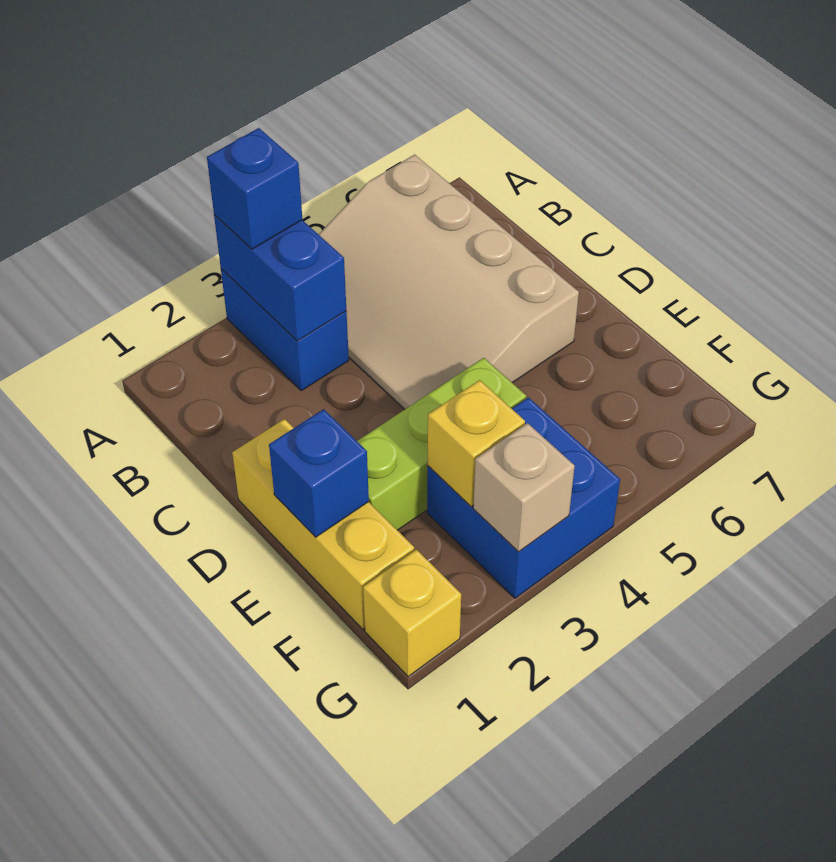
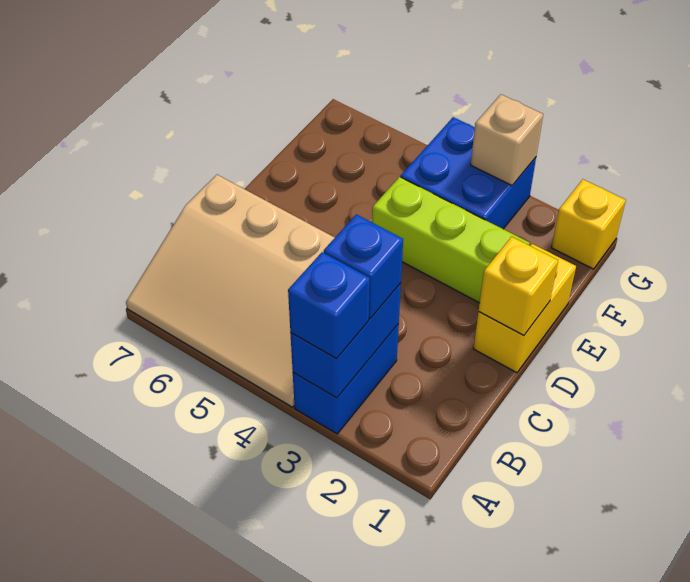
tan slope A4:D6 level 1 top 6 -> tan slope A4:C7 level 1 top C
yellow brick D1:F1 level 1 -> yellow brick D1:E1 level 1
blue brick E1 level 2 -> blue brick B3 level 3
yellow brick F3 level 2 -> yellow brick D1 level 2

